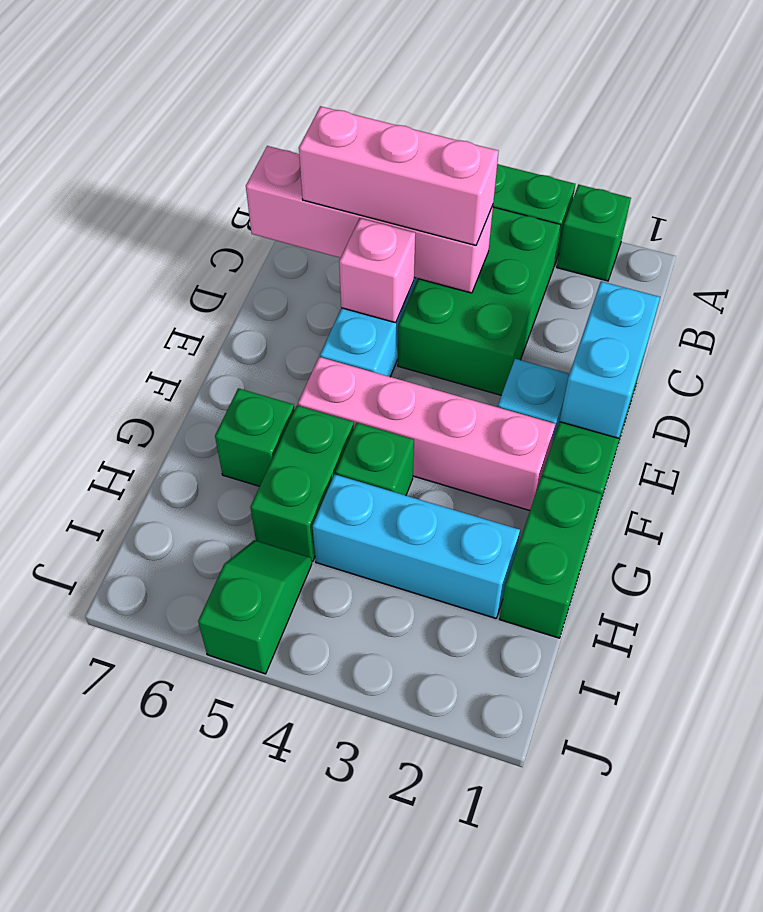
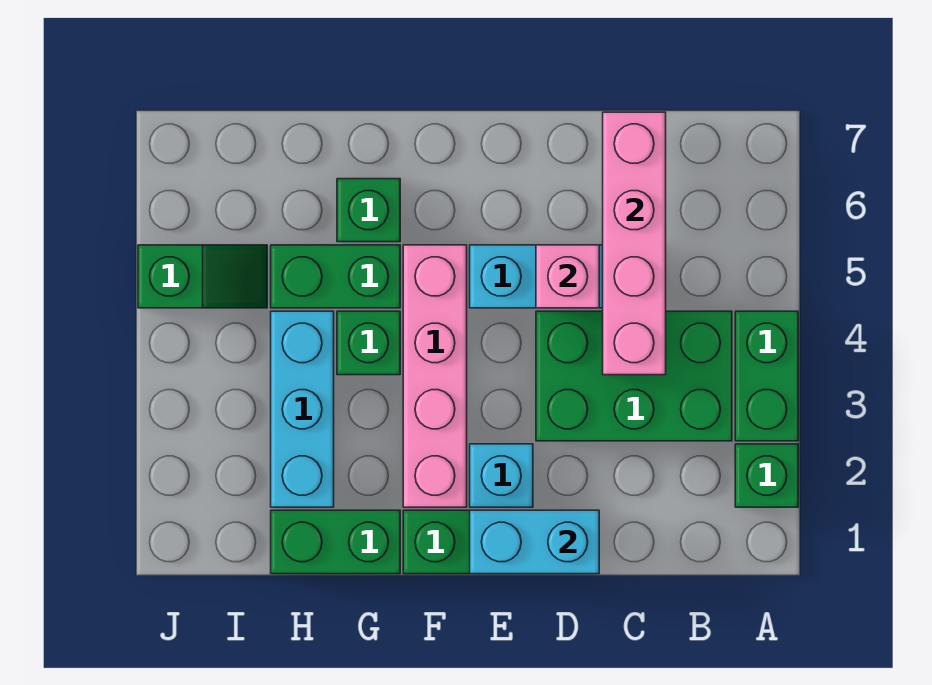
pink brick C4:C6 level 3 -> none

